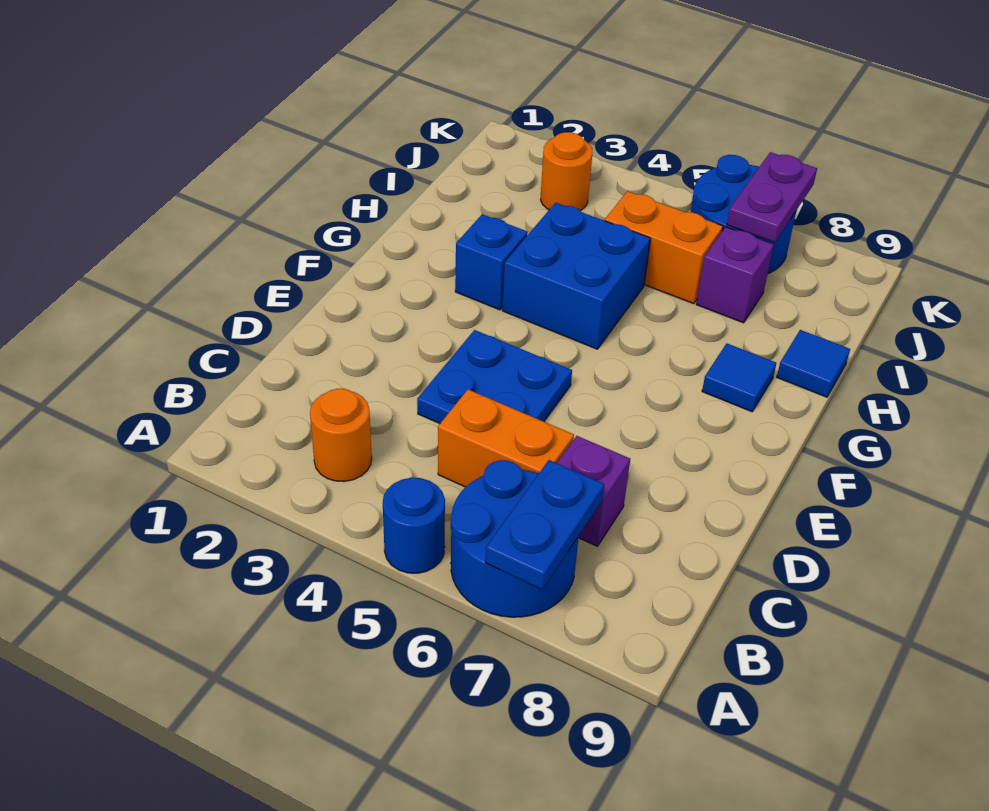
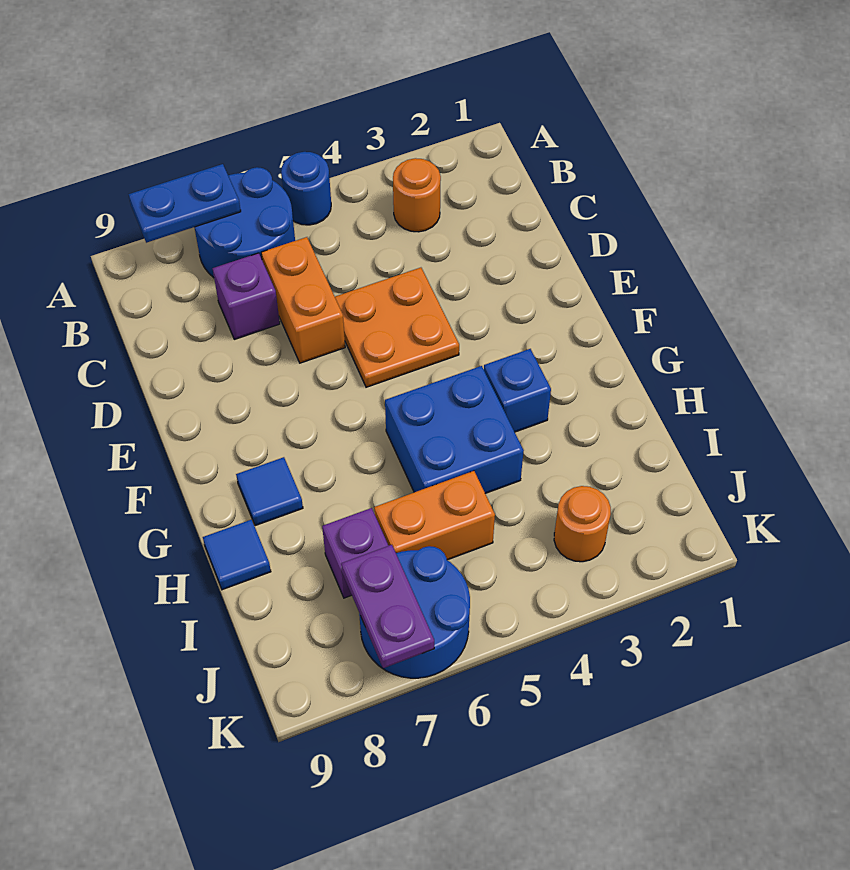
blue plate A7:B7 level 2 -> blue plate A7:A8 level 2
orange brick C5:C6 level 1 -> orange brick C6:D6 level 1
blue plate D4:E5 level 1 -> orange plate D4:E5 level 1

